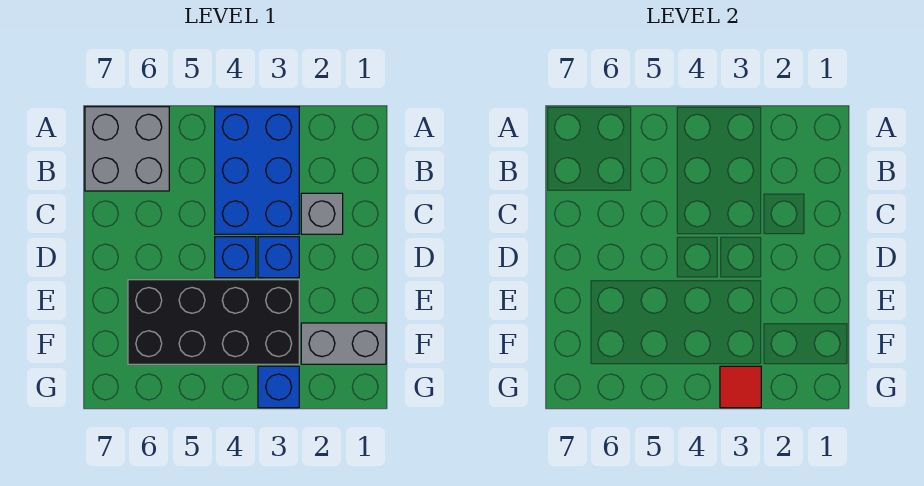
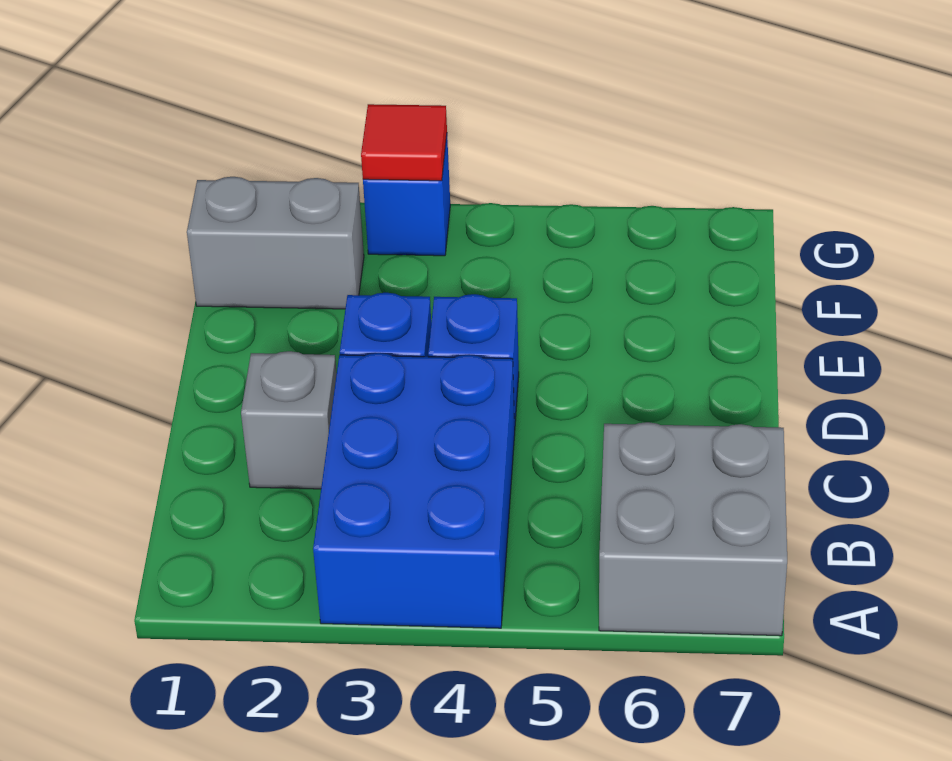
black brick E3:F6 level 1 -> none

